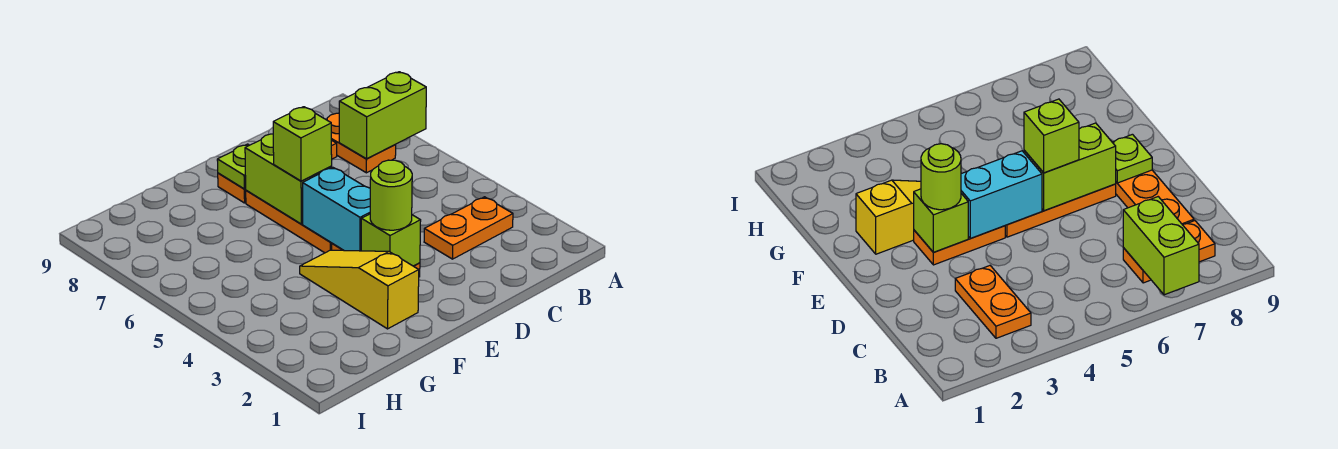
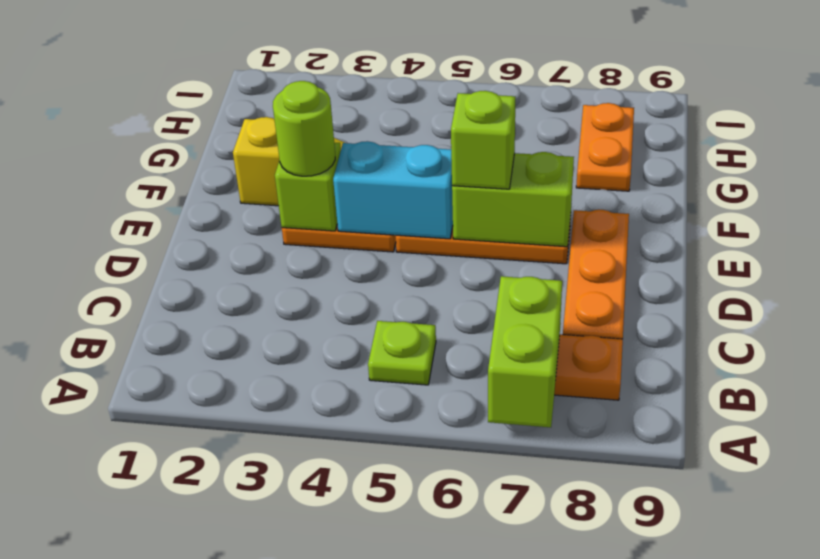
orange plate B3:C3 level 1 -> orange plate G8:H8 level 1
lime plate E8 level 2 -> lime plate B5 level 1

